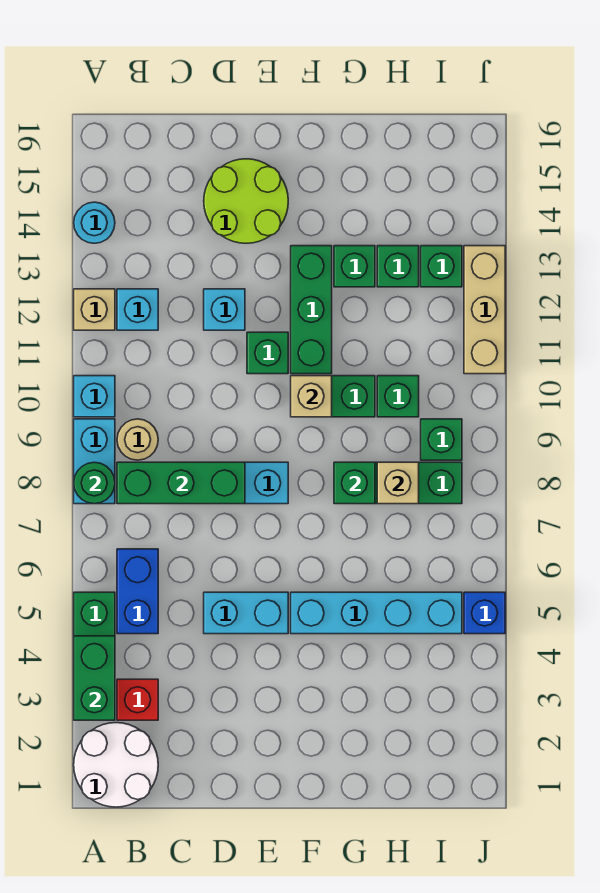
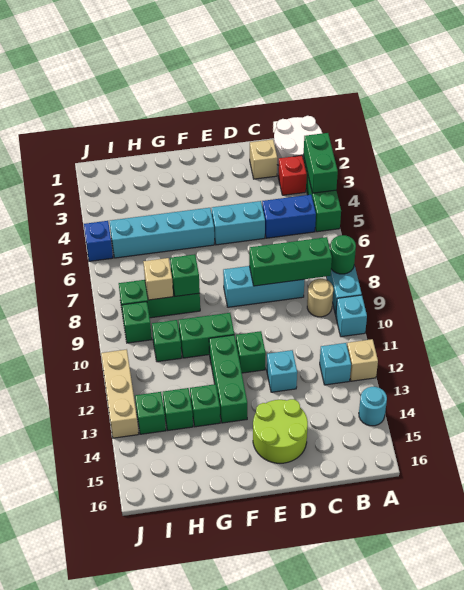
blue brick B5:B6 level 1 -> blue brick B5:C5 level 1
tan brick F10 level 2 -> tan brick C2 level 1

